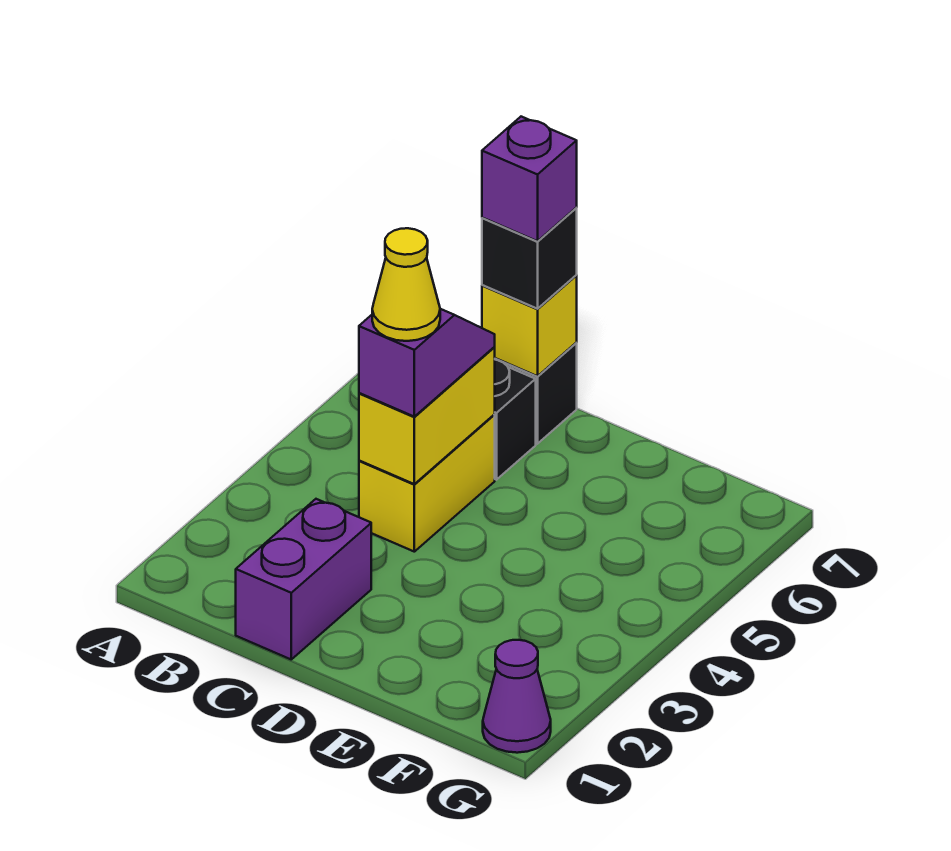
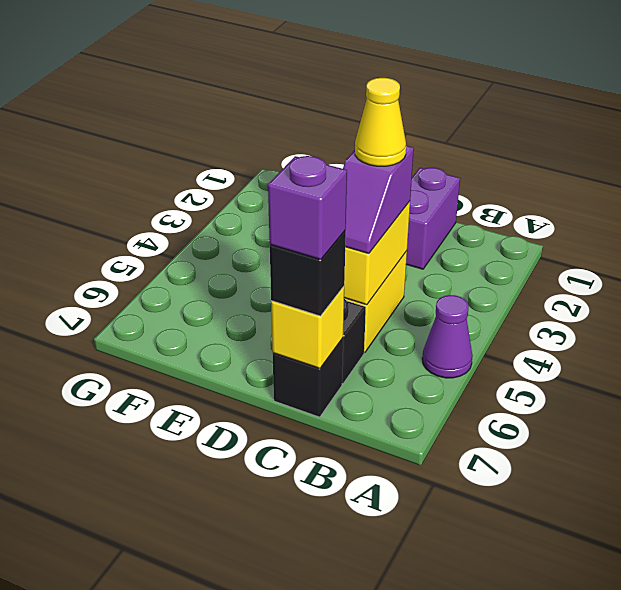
purple cone G1 level 1 -> purple cone A5 level 1

